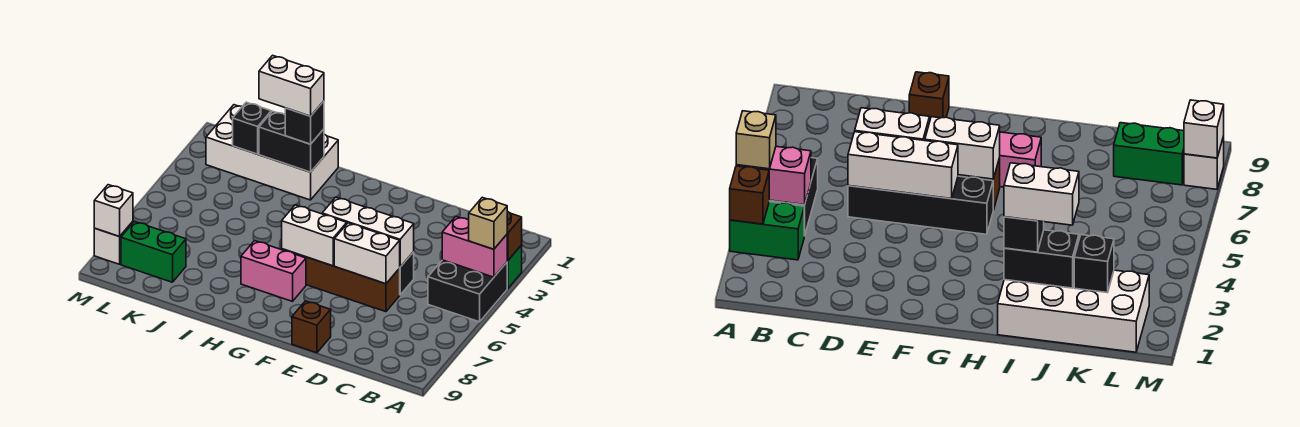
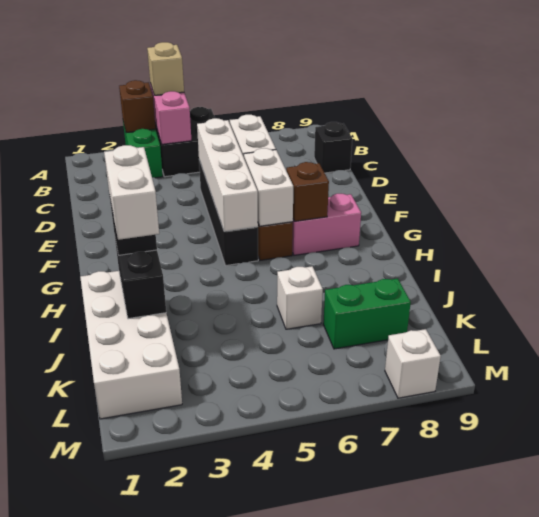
white brick D5:F5 level 2 -> white brick D5:G5 level 2
brown brick E9 level 1 -> brown brick G7 level 2
pink brick G7:H7 level 1 -> pink brick G7:G8 level 1
black brick K2 level 2 -> black brick C9 level 1
green brick K8:L8 level 1 -> green brick K7:K8 level 1
white brick M8 level 2 -> white brick J6 level 1

